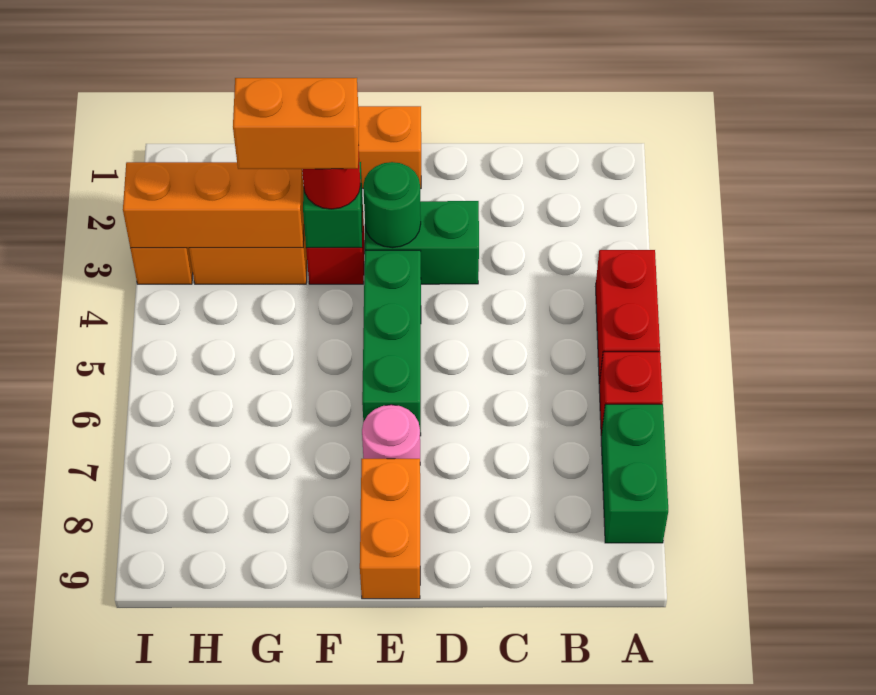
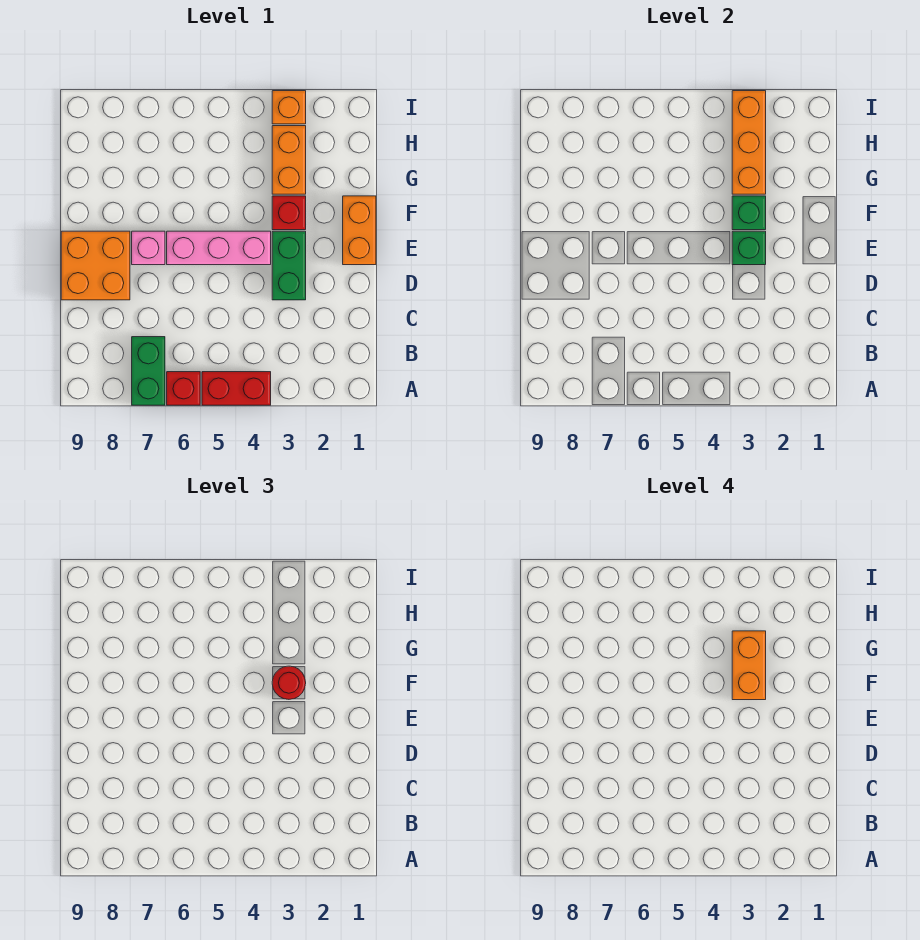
green brick A7:A8 level 1 -> green brick A7:B7 level 1
green round brick E3 level 2 -> green brick E3 level 2
green brick E4:E6 level 1 -> pink brick E4:E6 level 1
pink round brick E7 level 1 -> pink brick E7 level 1
orange brick E8:E9 level 1 -> orange brick D8:E9 level 1

